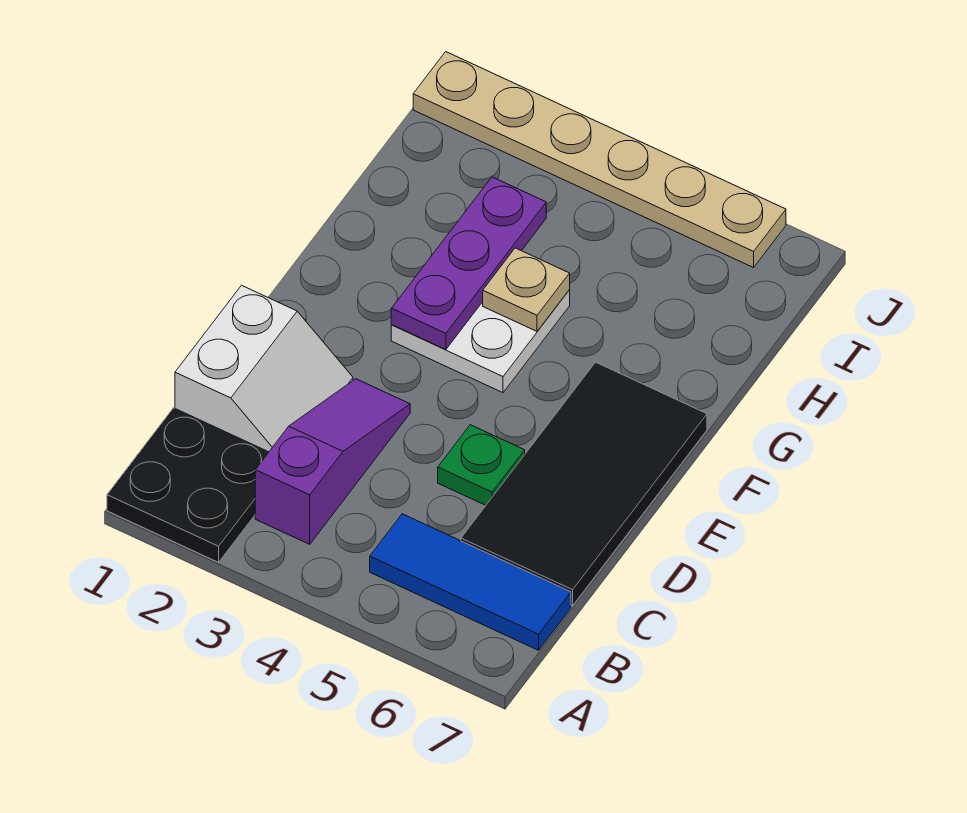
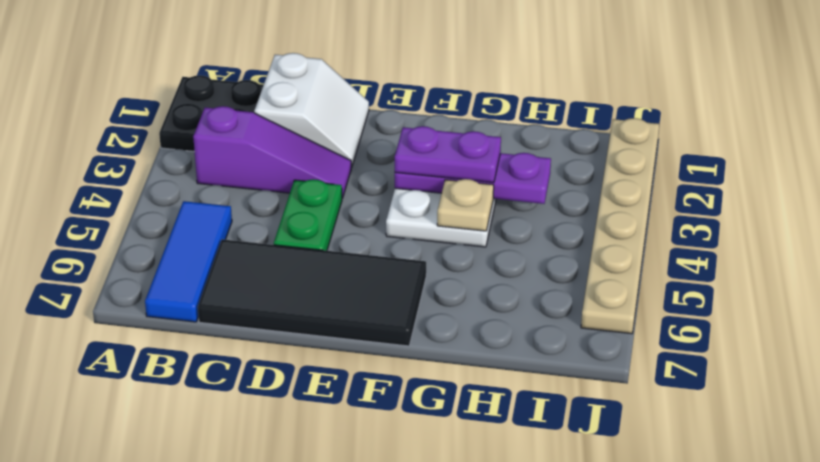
white slope C1:D2 level 1 top 1 -> white slope C1:D2 level 1 top C
green plate D5 level 1 -> green plate D4:D5 level 1
none -> purple plate F3:G3 level 3

